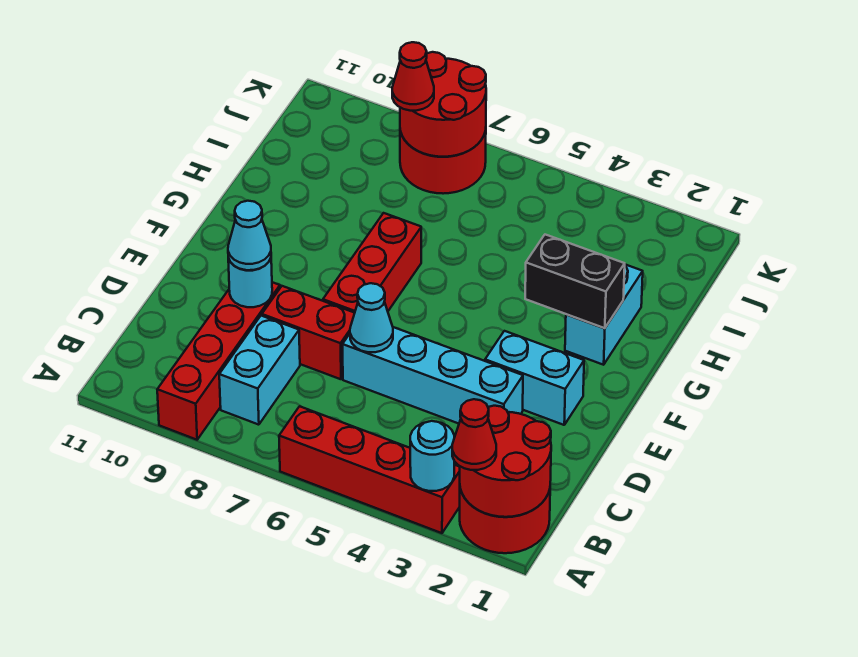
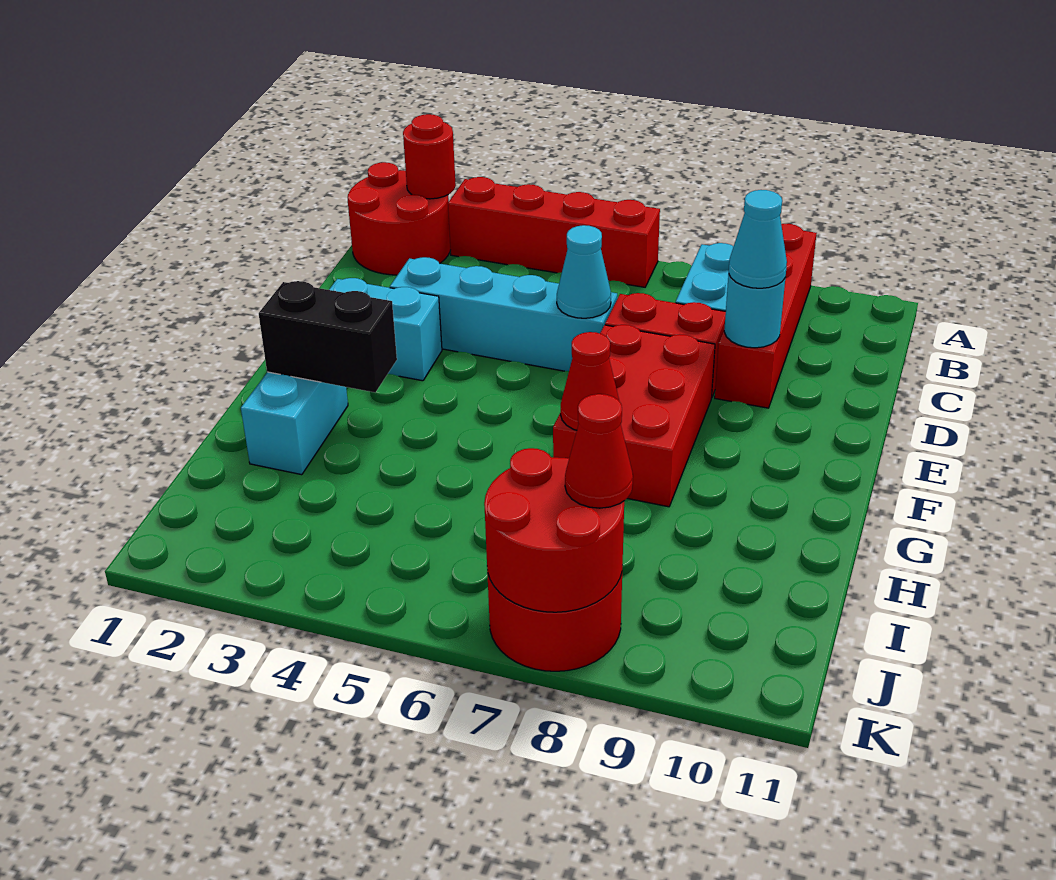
red round brick A1:B2 level 2 -> red round brick A2 level 2
red cone A2 level 3 -> red cone G7 level 2
cyan round brick A3 level 2 -> none
red brick E7:G7 level 1 -> red brick E7:G8 level 1

